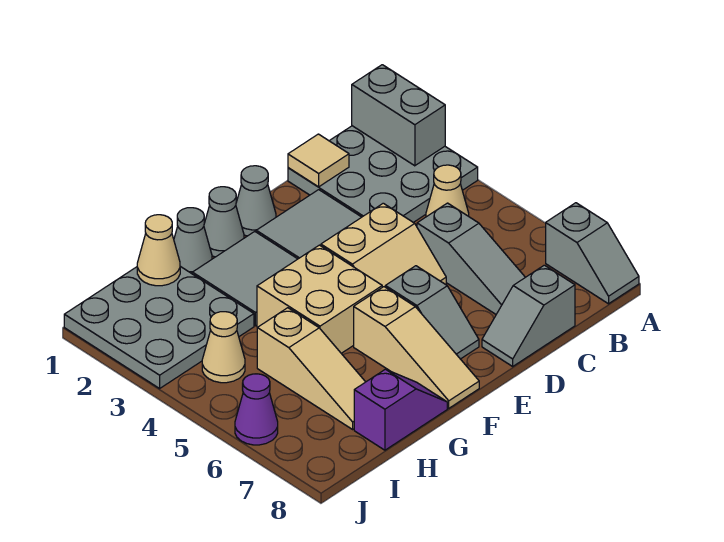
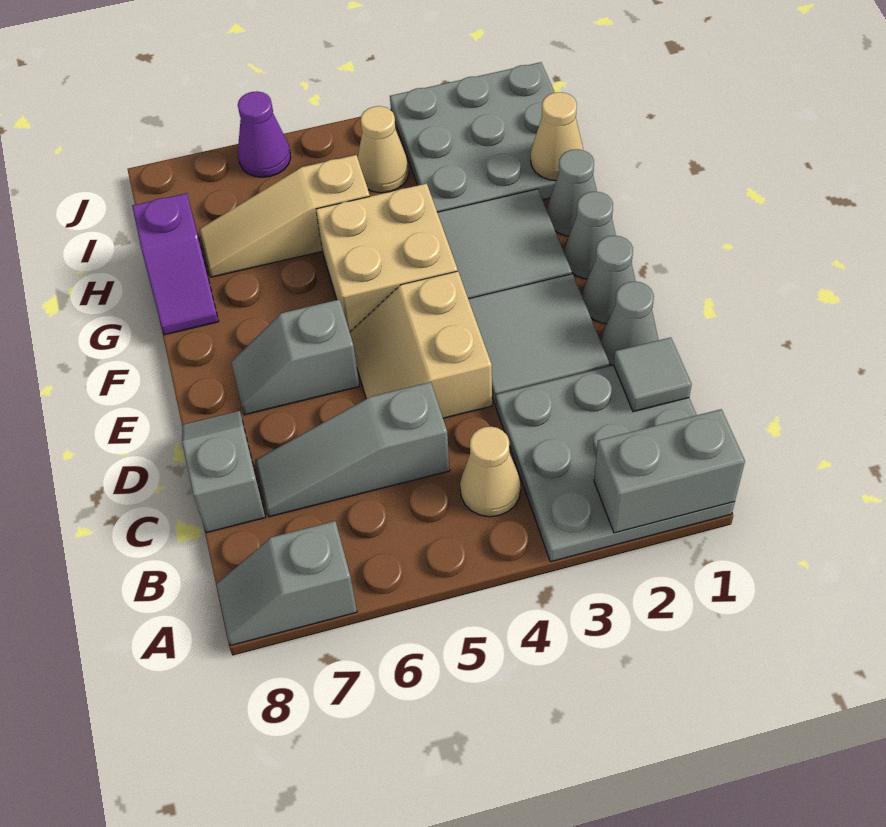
tan tile C1 level 2 -> grey tile C1 level 2
none -> grey cone D1 level 1
tan slope F6:F8 level 1 top 6 -> none

